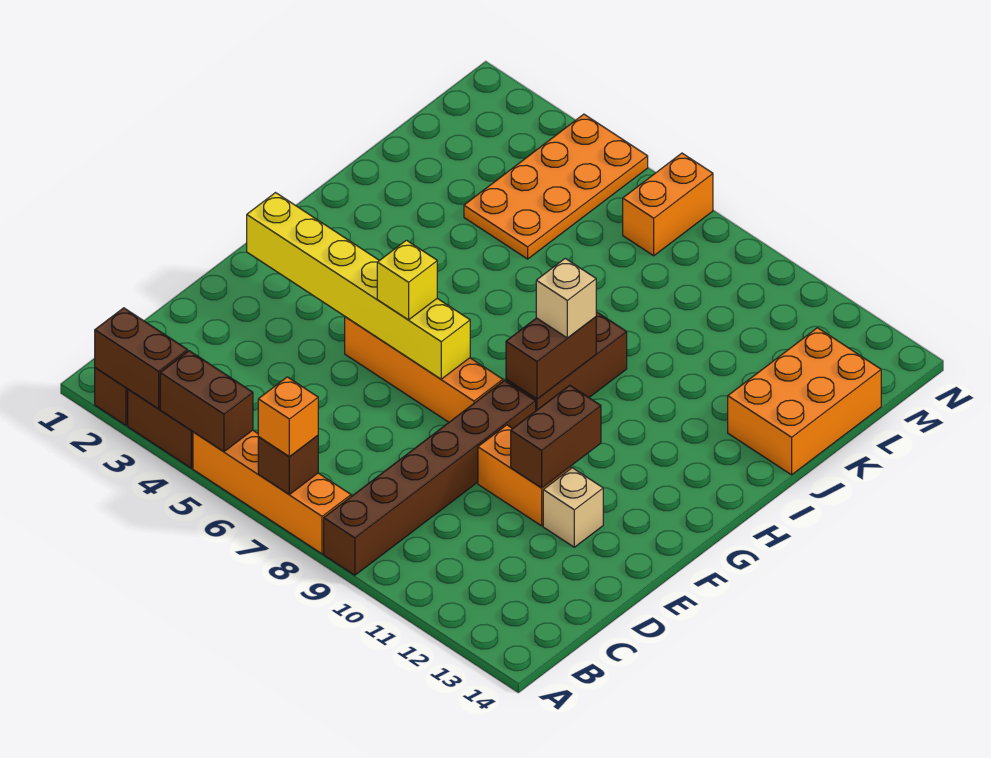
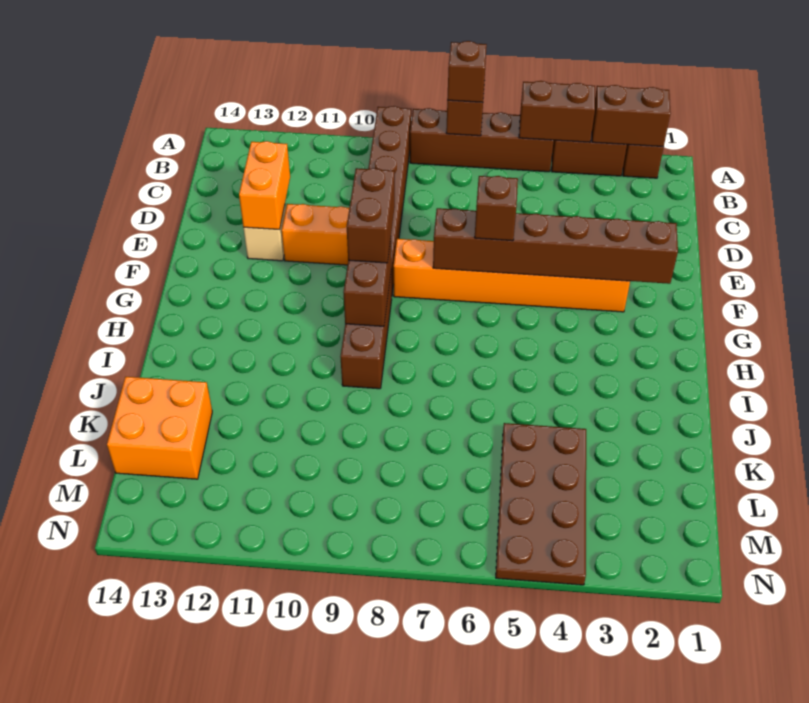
orange brick A5:A8 level 1 -> brown brick A5:A8 level 1
orange brick A7 level 3 -> brown brick A7 level 3
brown brick E11:F11 level 2 -> brown brick F9:G9 level 3
yellow brick F2:F7 level 2 -> brown brick F2:F7 level 2
orange brick F5:F8 level 1 -> orange brick F3:F8 level 1
yellow brick F6 level 3 -> brown brick F6 level 3
tan brick H9 level 3 -> none
orange brick J13:L14 level 1 -> orange brick K13:L14 level 1
orange plate K4:N5 level 1 -> brown plate K4:N5 level 1
orange brick M7:N7 level 1 -> orange brick D12:E12 level 2

